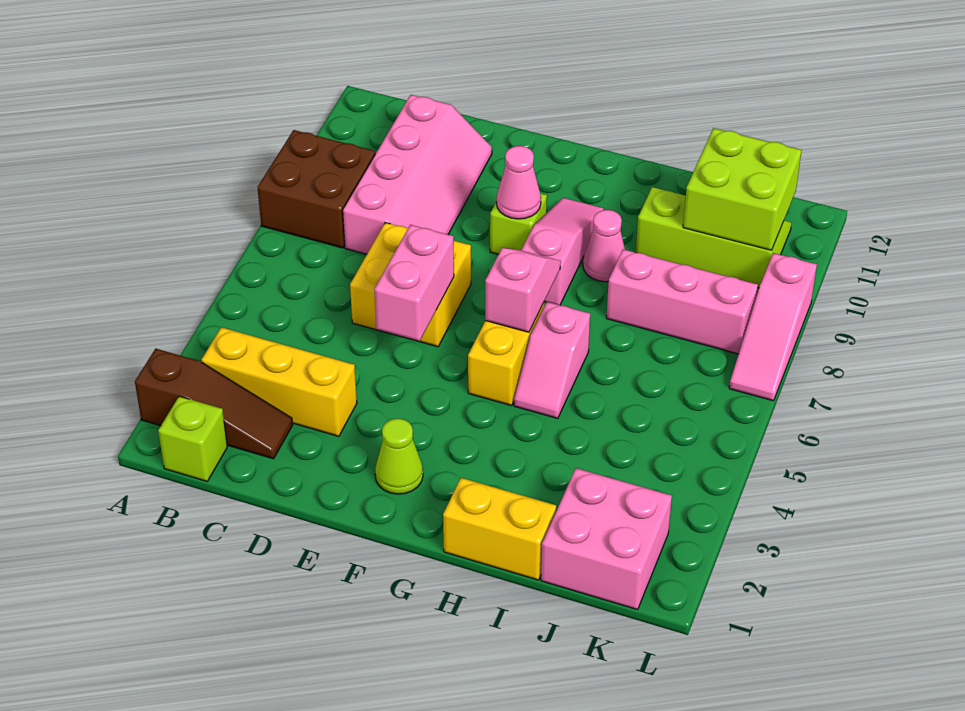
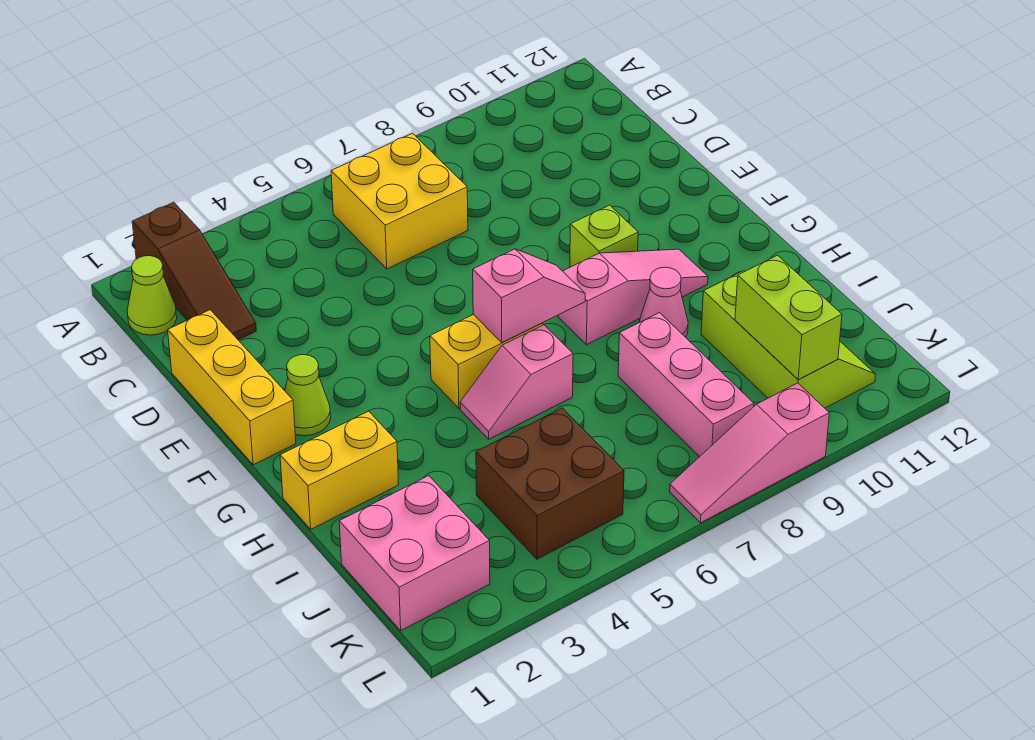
brown brick A8:B9 level 1 -> brown brick J4:K5 level 1
lime brick B1 level 1 -> lime cone B1 level 1
yellow brick B3:D3 level 1 -> yellow brick D1:F1 level 1
pink slope C8:D11 level 1 top C -> none
yellow brick D6:E7 level 1 -> yellow brick B6:C7 level 1
pink brick E5:E6 level 2 -> none
pink cone F9 level 2 -> none
yellow brick H1:I1 level 1 -> yellow brick H1:H2 level 1
lime brick J10:K11 level 2 -> lime brick J10:K10 level 2

